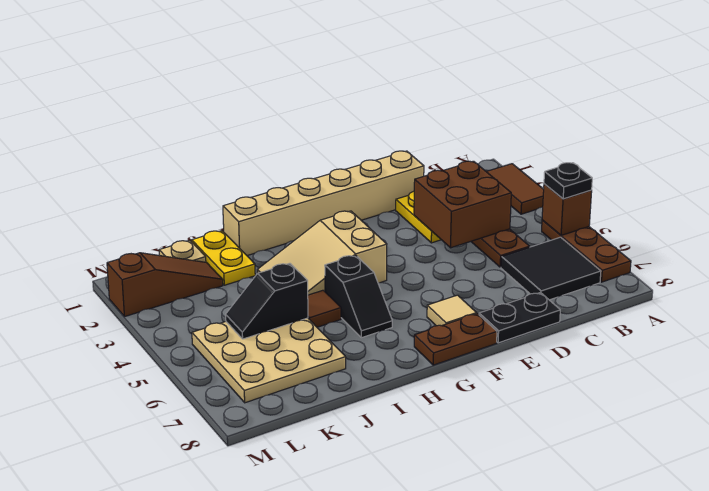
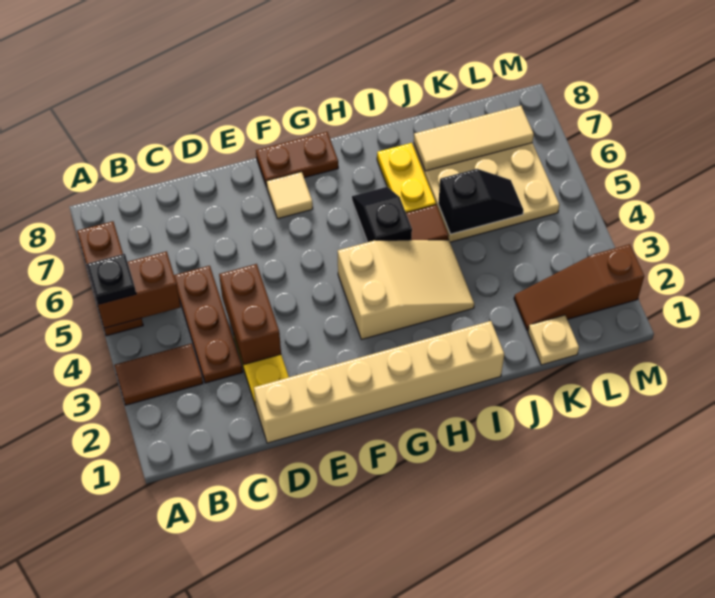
brown tile A2:A3 level 1 -> brown tile A3:B3 level 1
brown brick A5 level 2 -> brown brick A5:B5 level 2
black tile B6:C7 level 1 -> none
brown brick C3:D4 level 2 -> brown brick D3:D4 level 2
black plate D8:E8 level 1 -> none
yellow plate J1:J2 level 1 -> yellow plate I6:I7 level 1
none -> tan tile J7:L7 level 2

